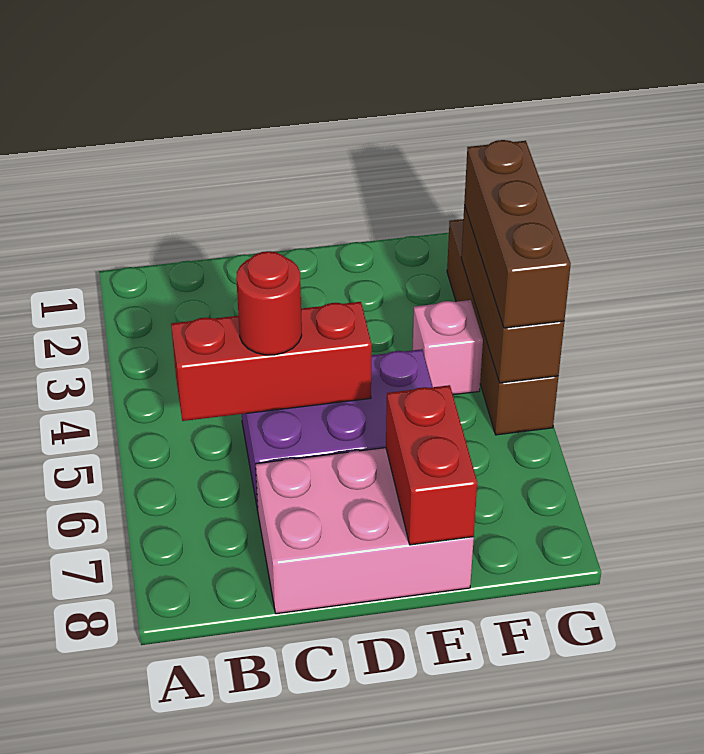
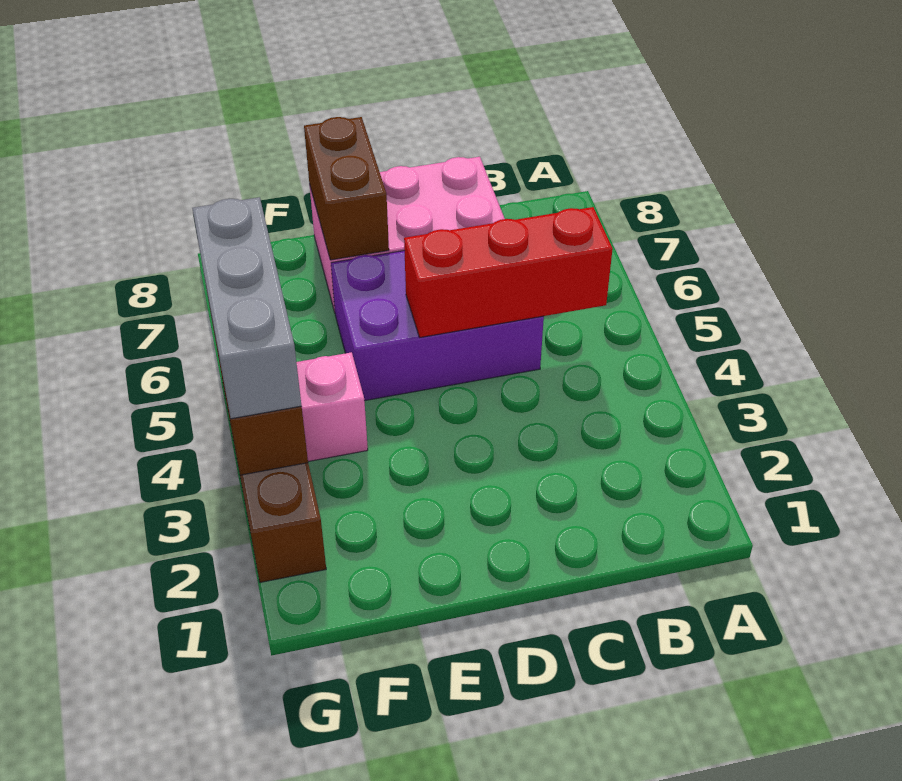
red round brick C5 level 3 -> none
red brick E7:E8 level 2 -> brown brick E7:E8 level 2
brown brick G3:G5 level 3 -> grey brick G3:G5 level 3

